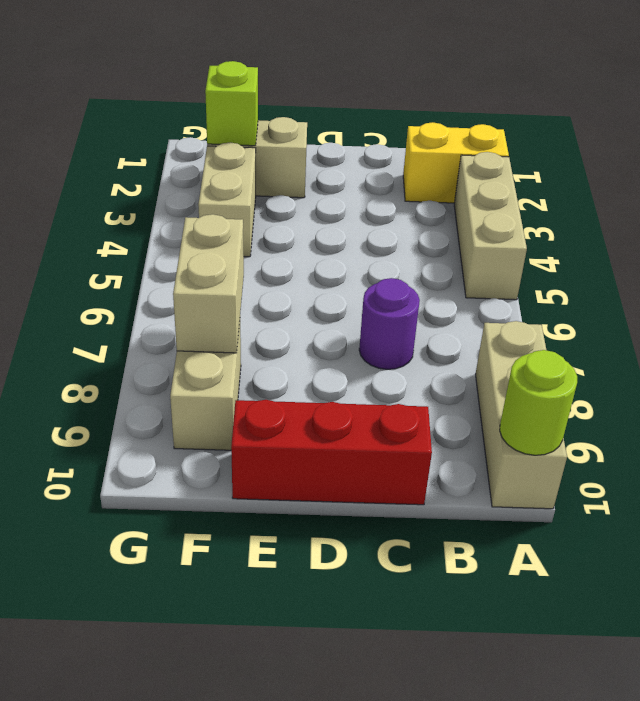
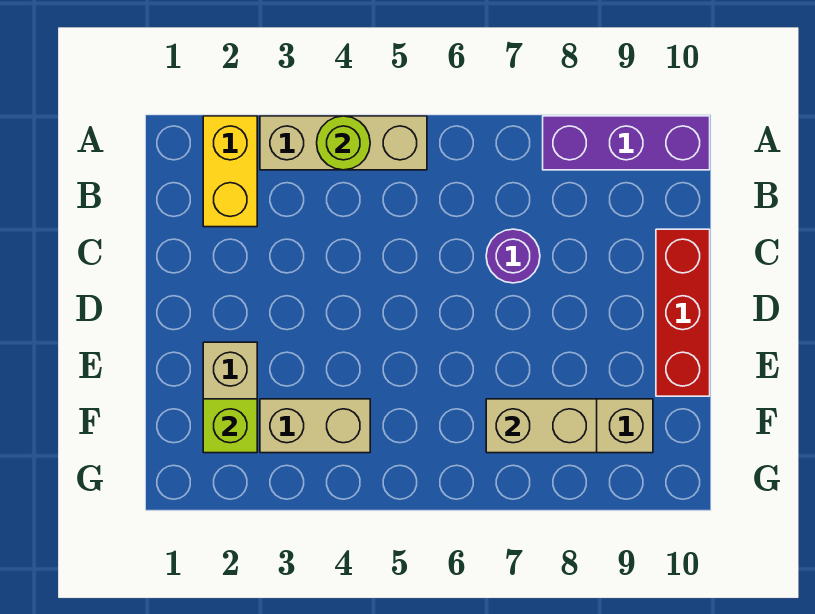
tan brick A8:A10 level 1 -> purple brick A8:A10 level 1
lime round brick A10 level 2 -> lime round brick A4 level 2

